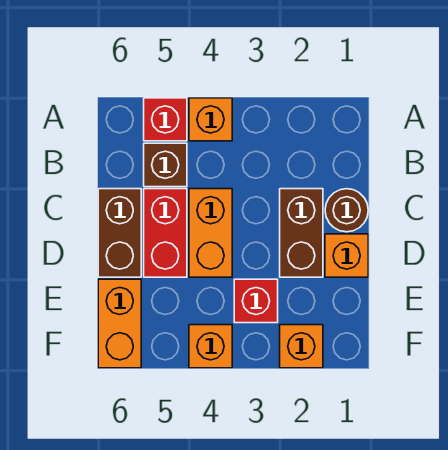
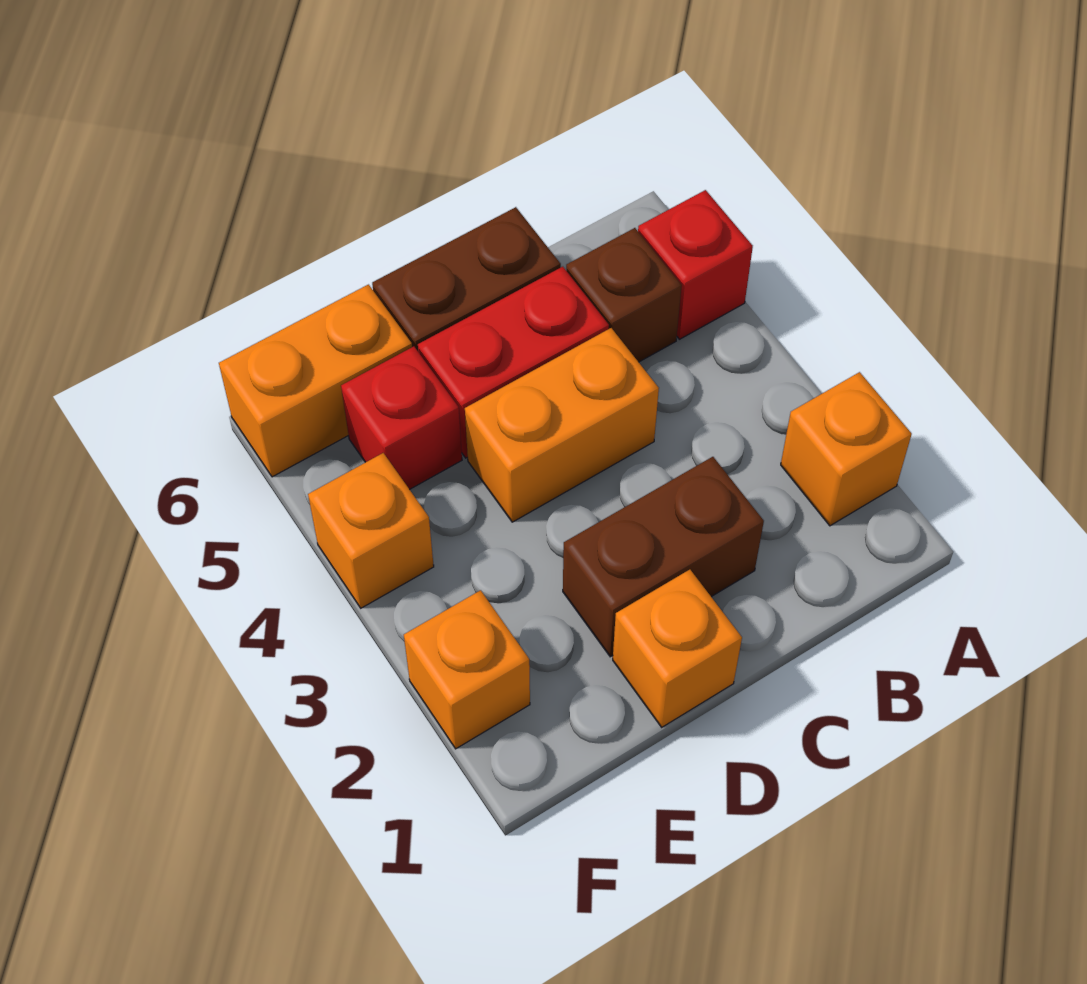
orange brick A4 level 1 -> orange brick A2 level 1
brown round brick C1 level 1 -> none
red brick E3 level 1 -> red brick E5 level 1

